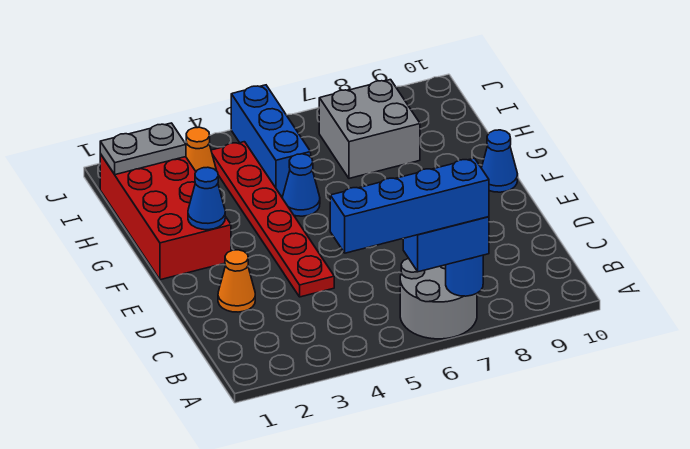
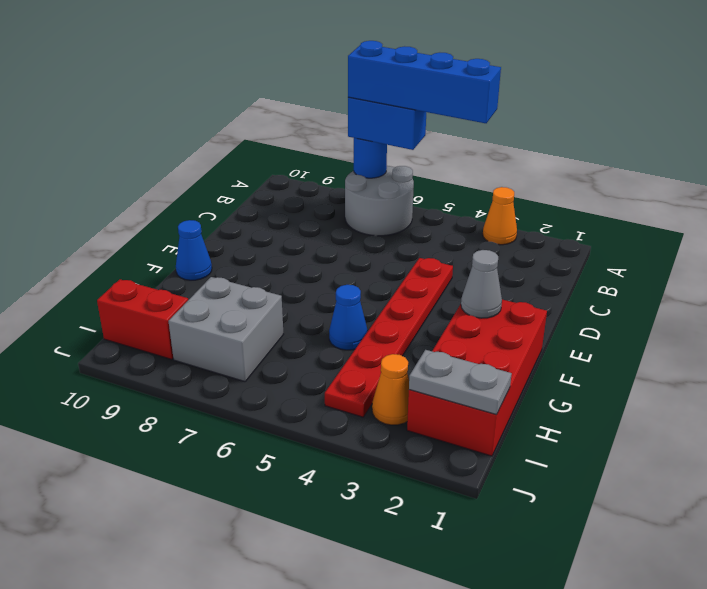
orange cone D2 level 1 -> orange cone A3 level 1
blue cone F2 level 2 -> grey cone F2 level 2
blue brick H5:J5 level 1 -> none
none -> red brick I9:I10 level 1

